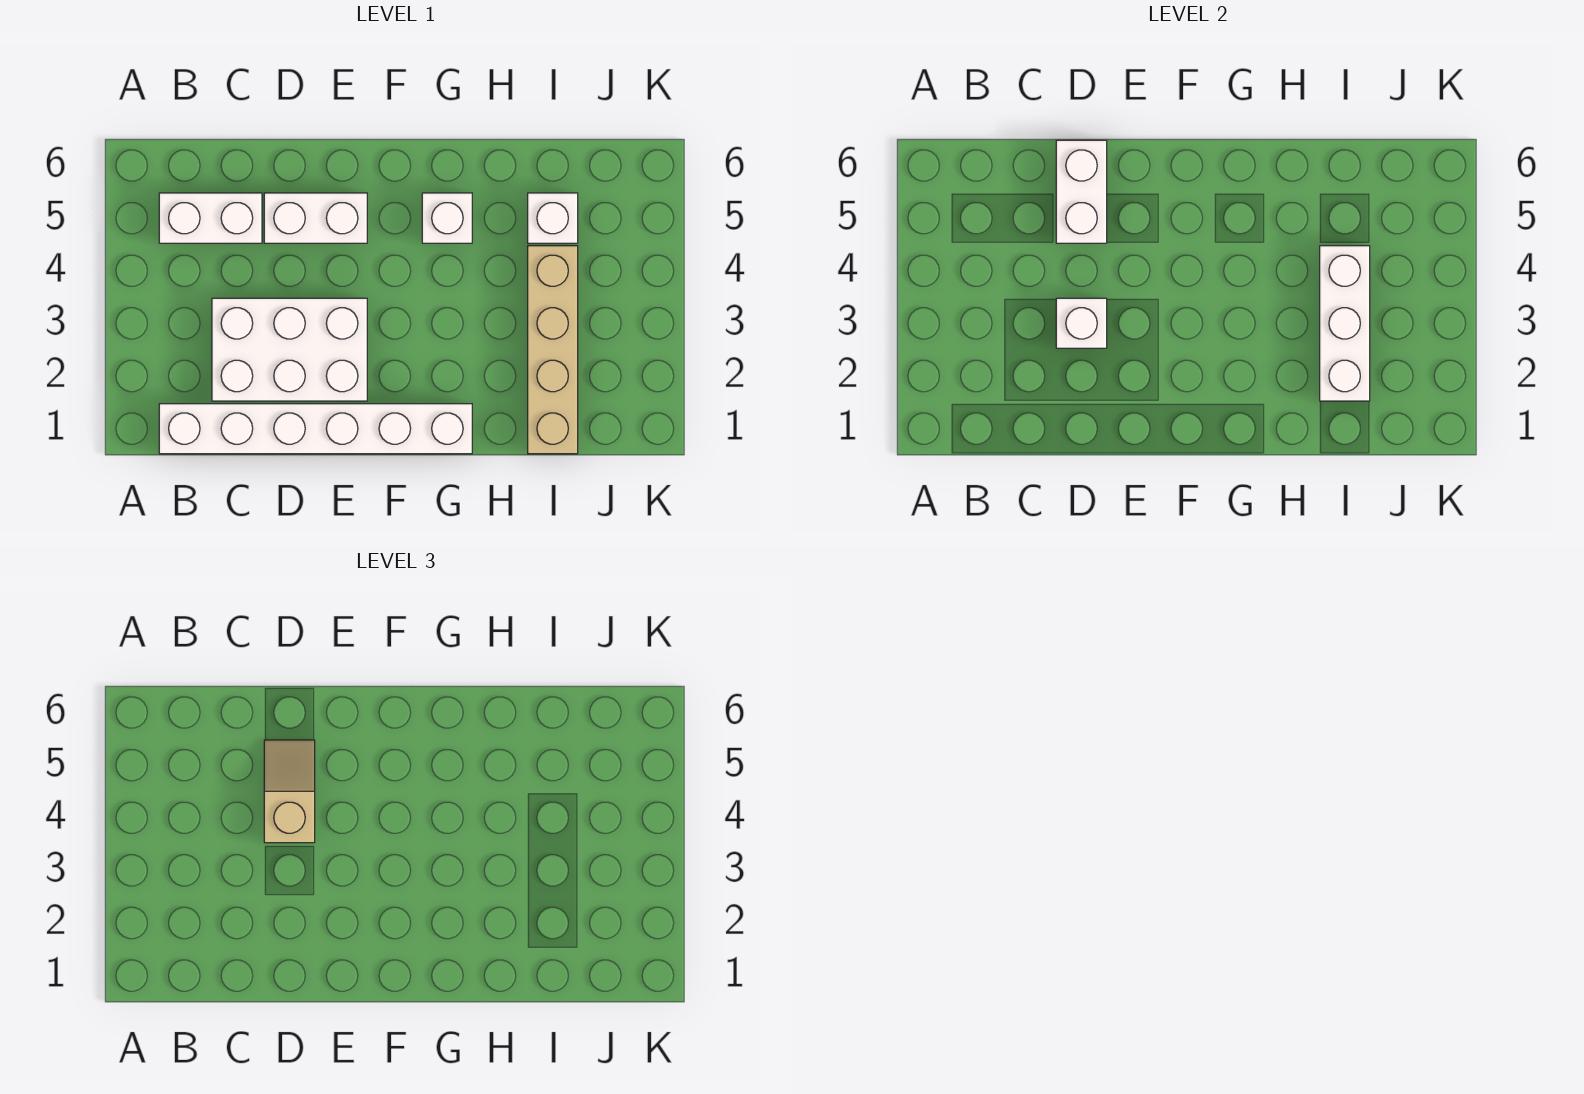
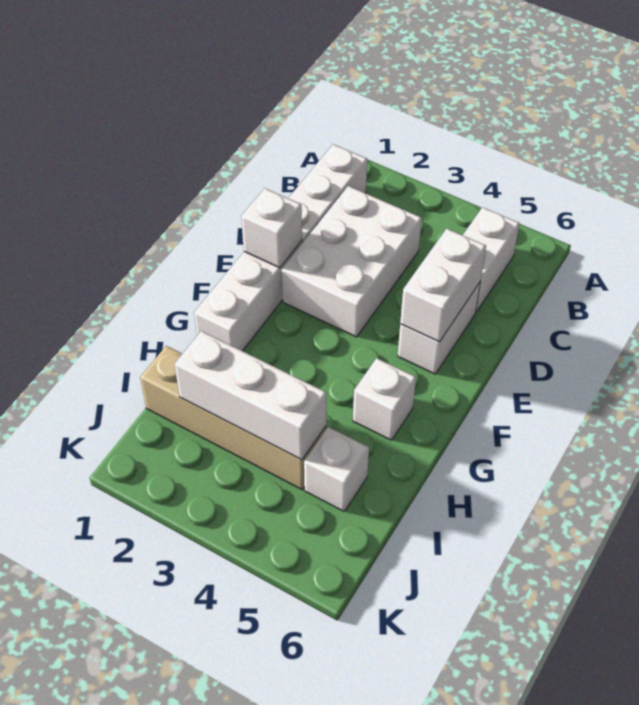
white brick D3 level 2 -> white brick E1 level 2
tan slope D4:D5 level 3 top 4 -> none
white brick D5:D6 level 2 -> white brick D5:E5 level 2

